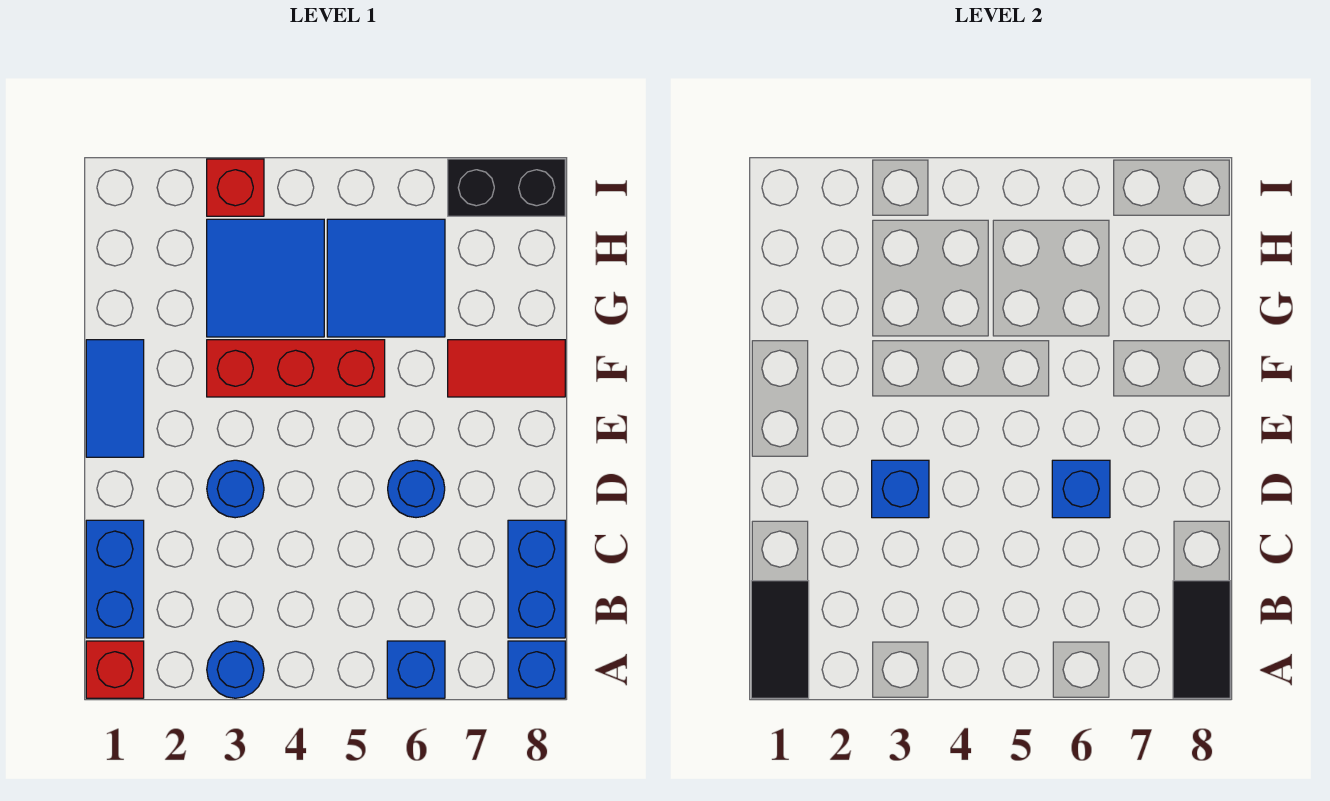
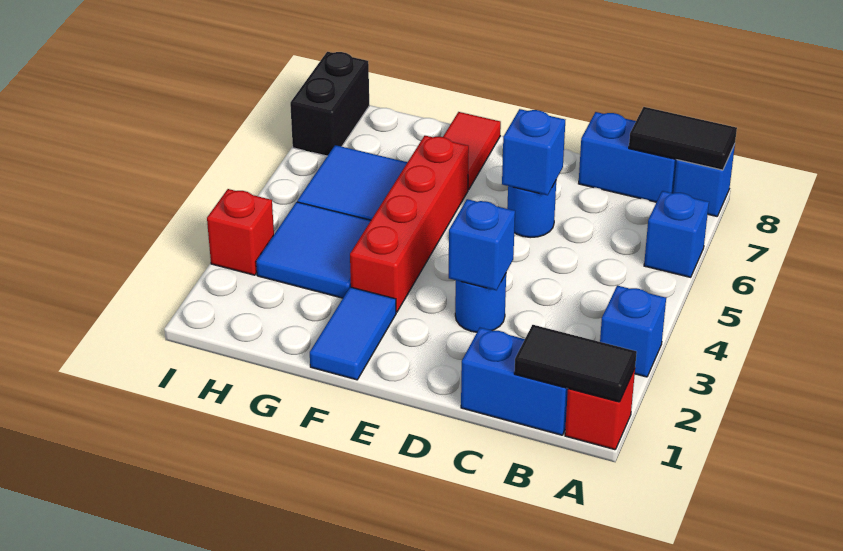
blue round brick A3 level 1 -> blue brick A3 level 1
blue tile E1:F1 level 1 -> blue tile F1:F2 level 1
red brick F3:F5 level 1 -> red brick F3:F6 level 1

